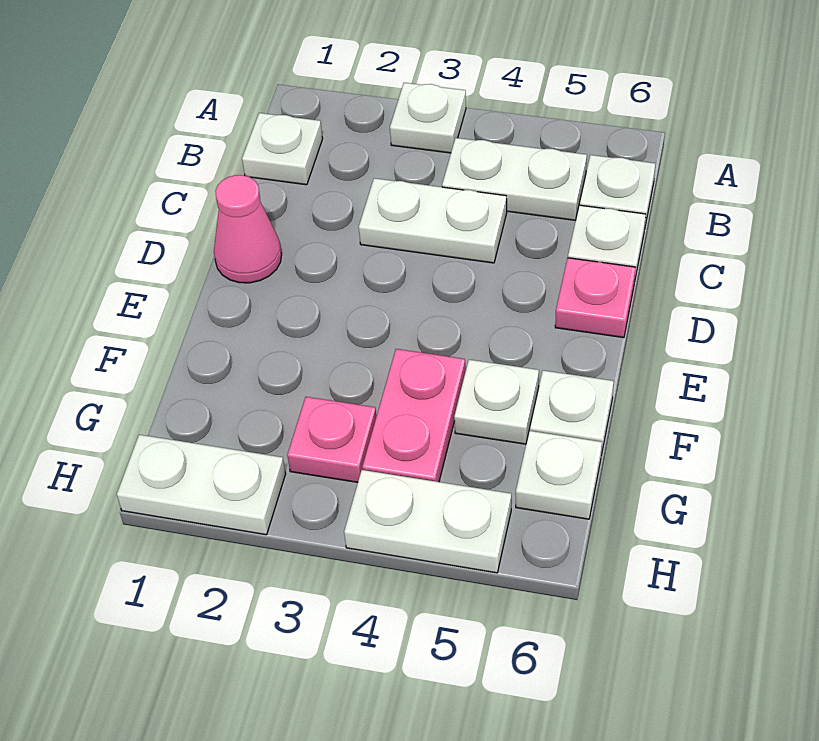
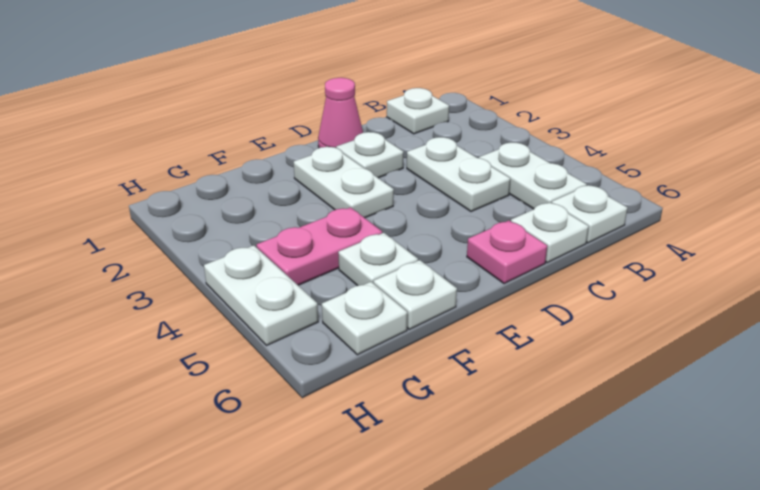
white plate A3 level 1 -> white plate D2 level 1
pink plate G3 level 1 -> none
white plate H1:H2 level 1 -> white plate E2:E3 level 1

